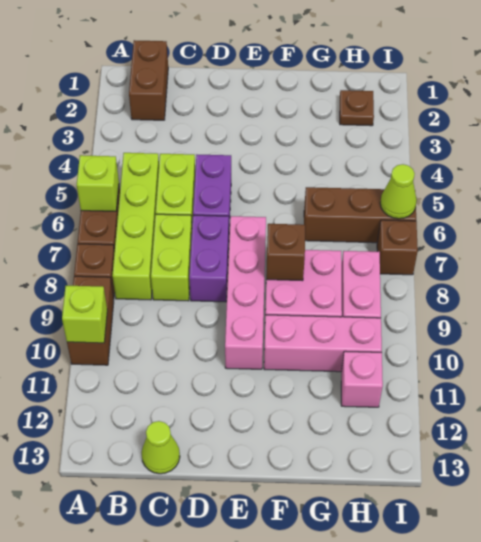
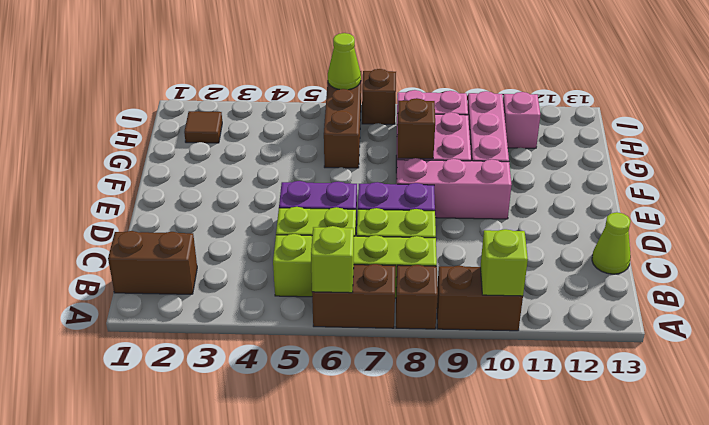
pink brick E7:E10 level 1 -> pink brick E8:E10 level 1
brown plate H2 level 1 -> brown tile H2 level 1

